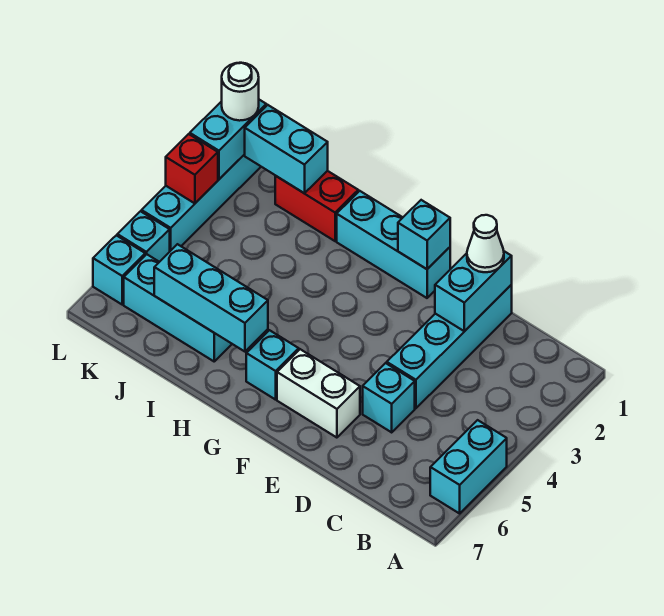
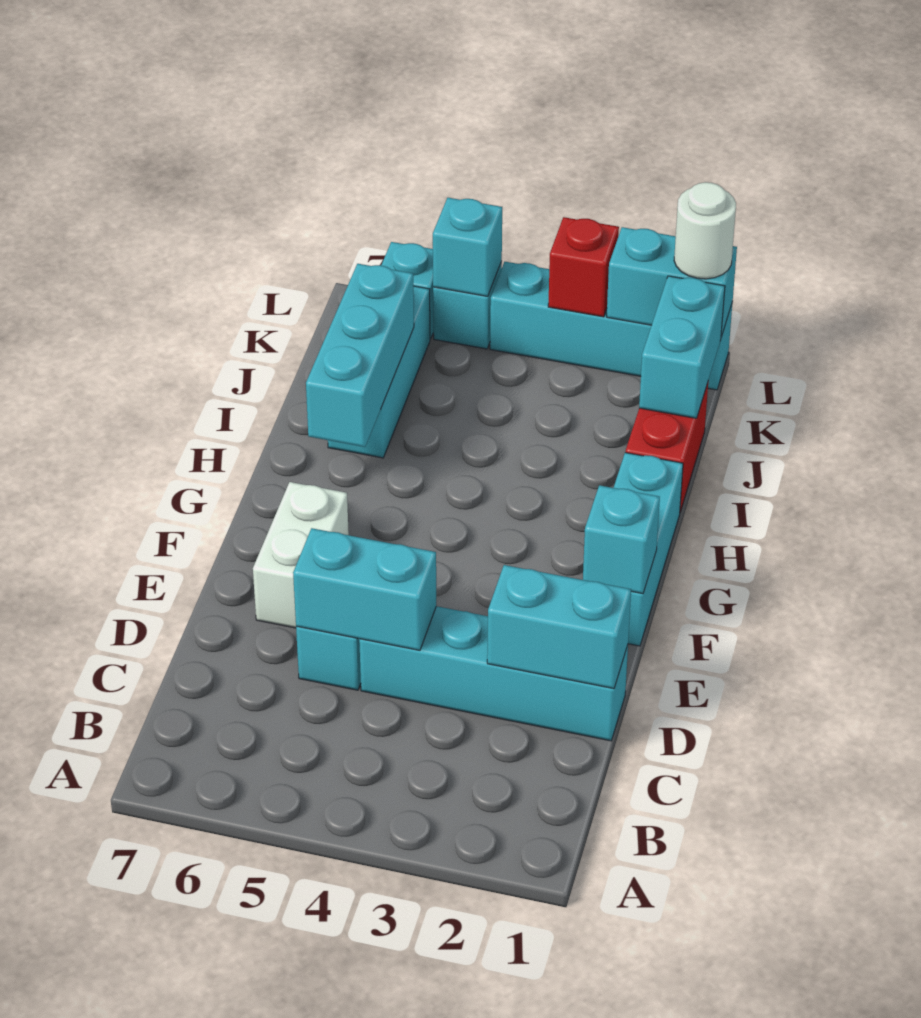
cyan brick A5:A6 level 1 -> cyan brick D4:D5 level 2
white cone D1 level 3 -> none
cyan brick G6 level 1 -> cyan brick L5 level 2

